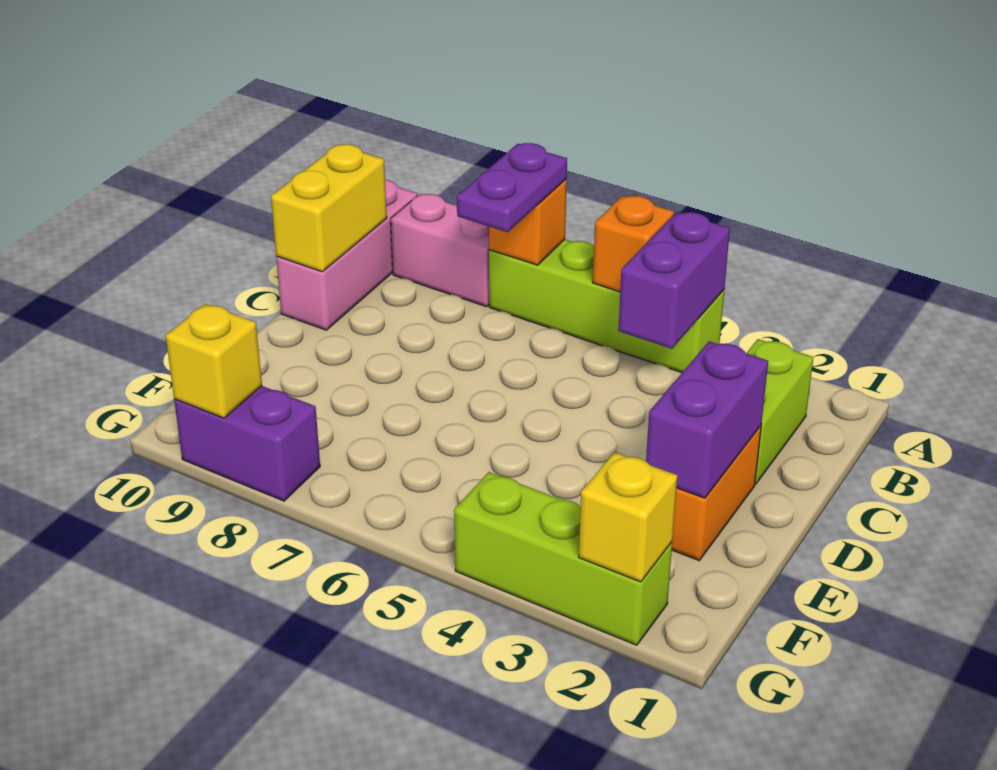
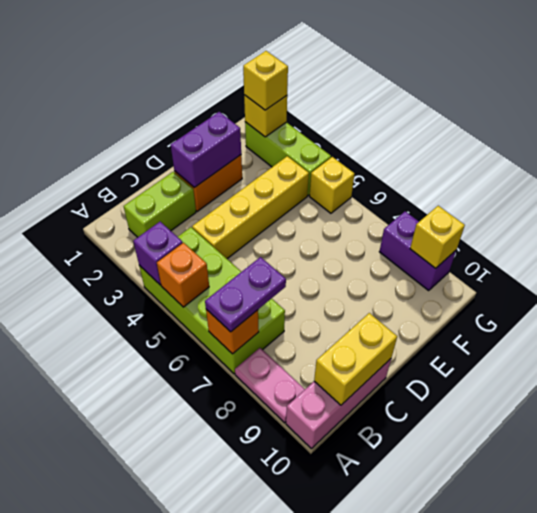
lime brick A4:A7 level 1 -> lime brick A4:B7 level 1
purple brick A4:B4 level 2 -> purple brick A4 level 2
pink brick A8:A9 level 1 -> pink plate A8:A9 level 1
none -> yellow brick C4:F4 level 1
none -> yellow brick G2 level 3
none -> yellow brick G5 level 1

